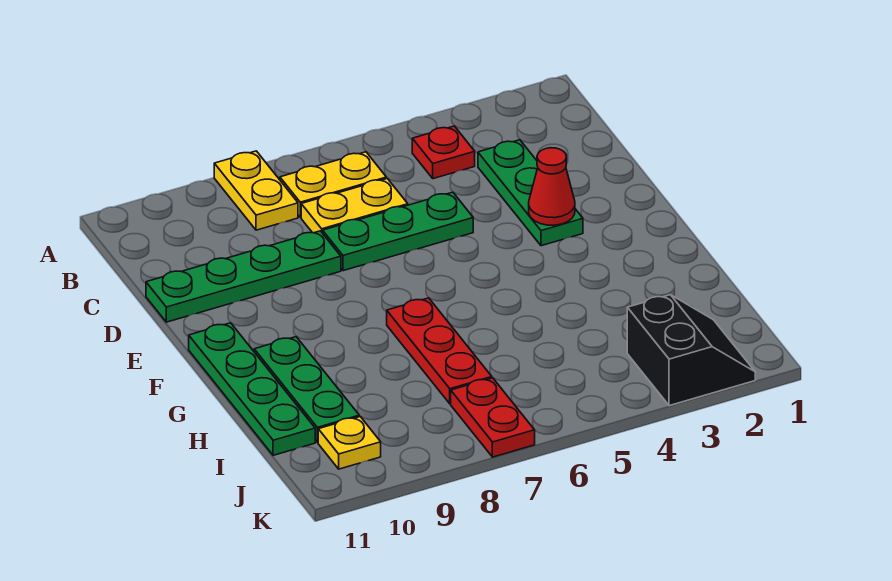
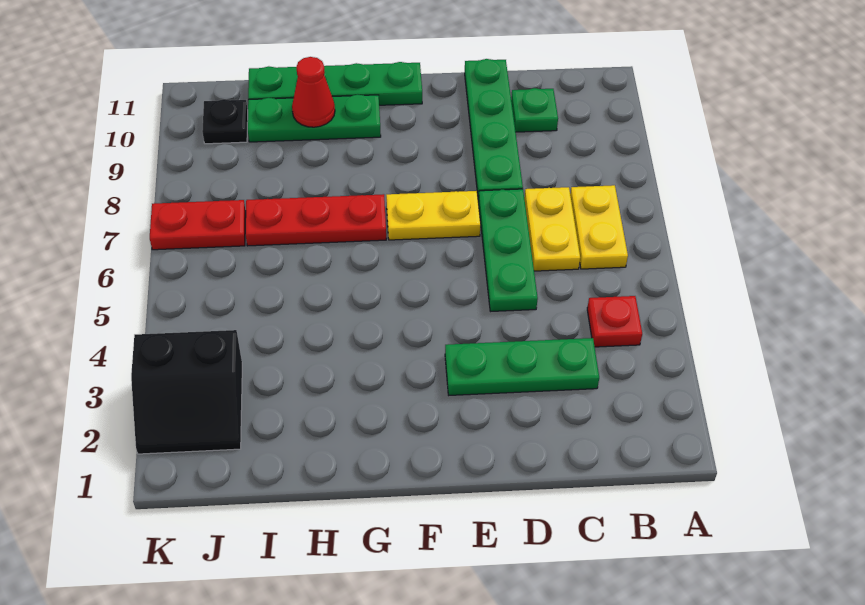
yellow plate A8:B8 level 1 -> yellow plate E7:F7 level 1
none -> green plate C10 level 1
red cone E3 level 2 -> red cone H10 level 2
yellow plate J10 level 1 -> black plate J10 level 1

